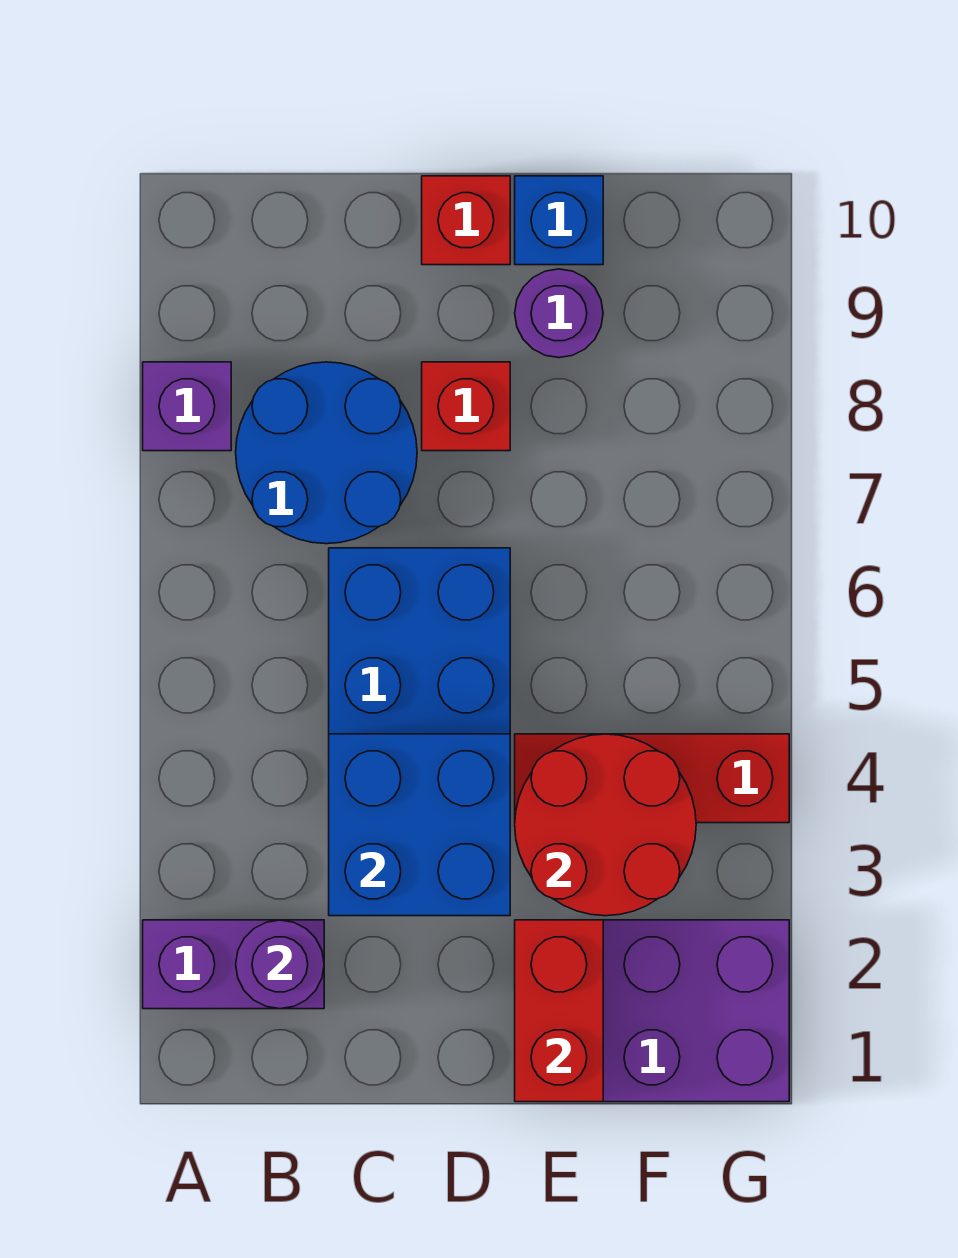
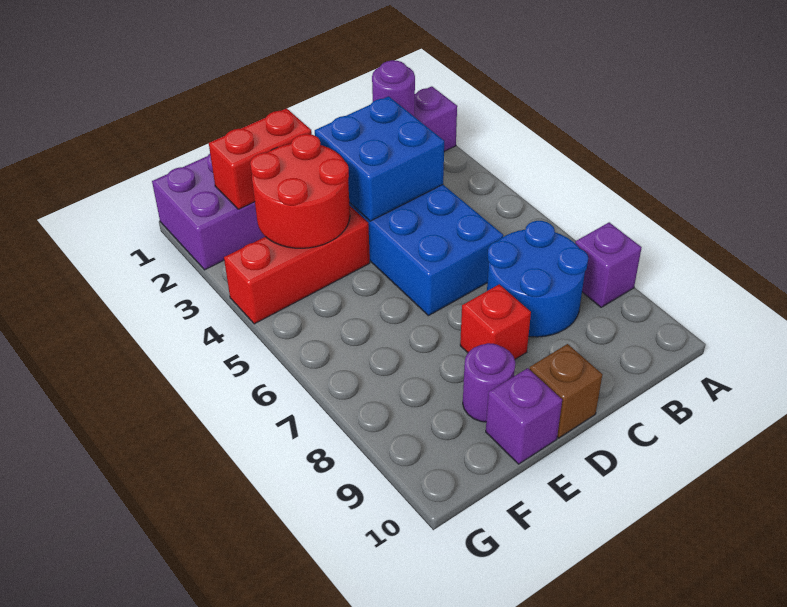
red brick D10 level 1 -> brown brick D10 level 1
red brick E1:E2 level 2 -> red brick E2:F2 level 2
blue brick E10 level 1 -> purple brick E10 level 1

